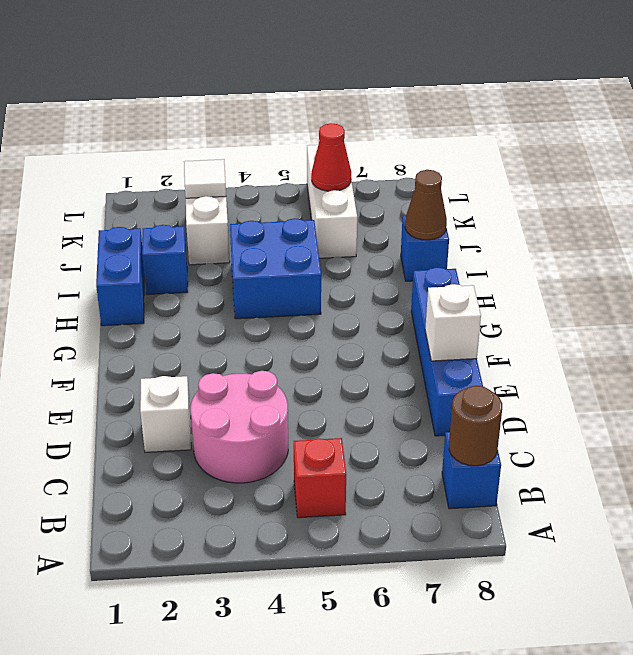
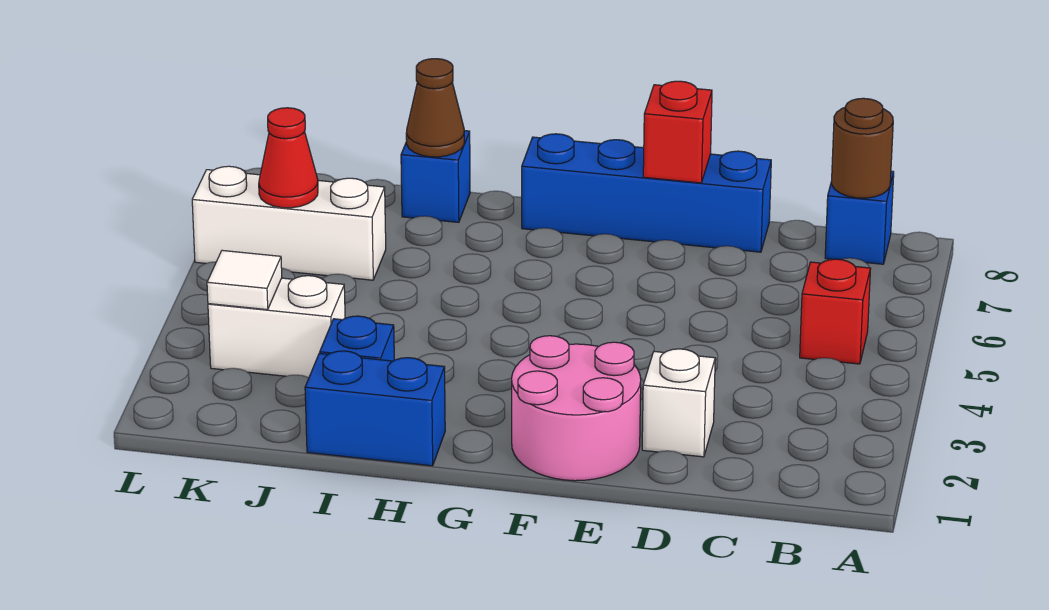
pink round brick C3:D4 level 1 -> pink round brick E1:F2 level 1
white brick E8 level 2 -> red brick E8 level 2
blue brick H4:I5 level 1 -> none

